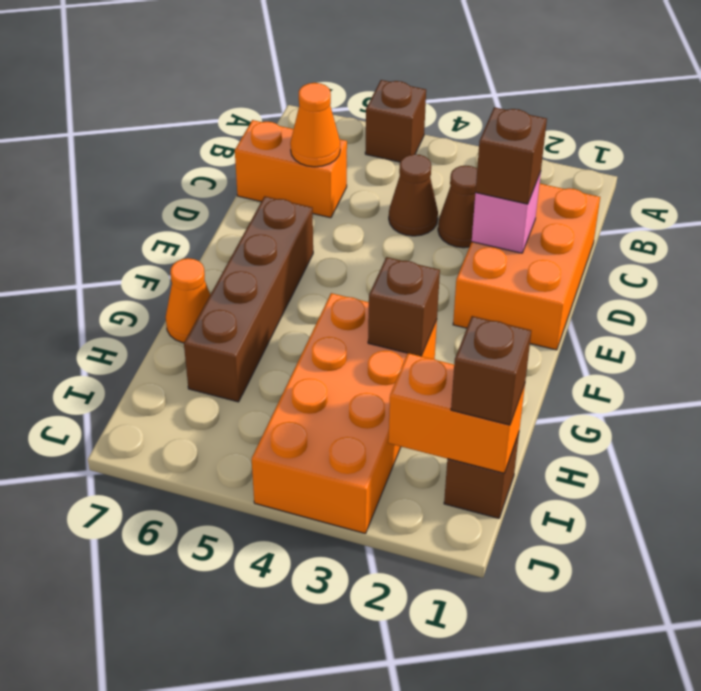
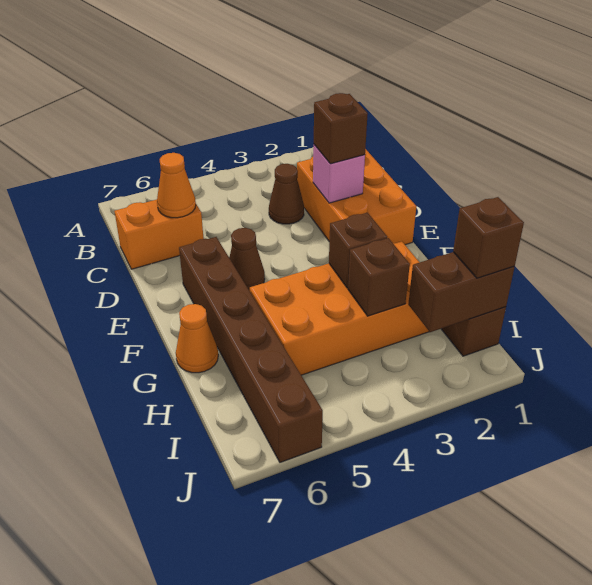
brown brick A5 level 1 -> brown brick H3 level 2
brown cone C4 level 1 -> brown cone E5 level 1
brown brick E6:H6 level 1 -> brown brick E6:J6 level 1
orange brick G3:J4 level 1 -> orange brick G2:H5 level 1
orange brick I1:I2 level 2 -> brown brick I1:I2 level 2

